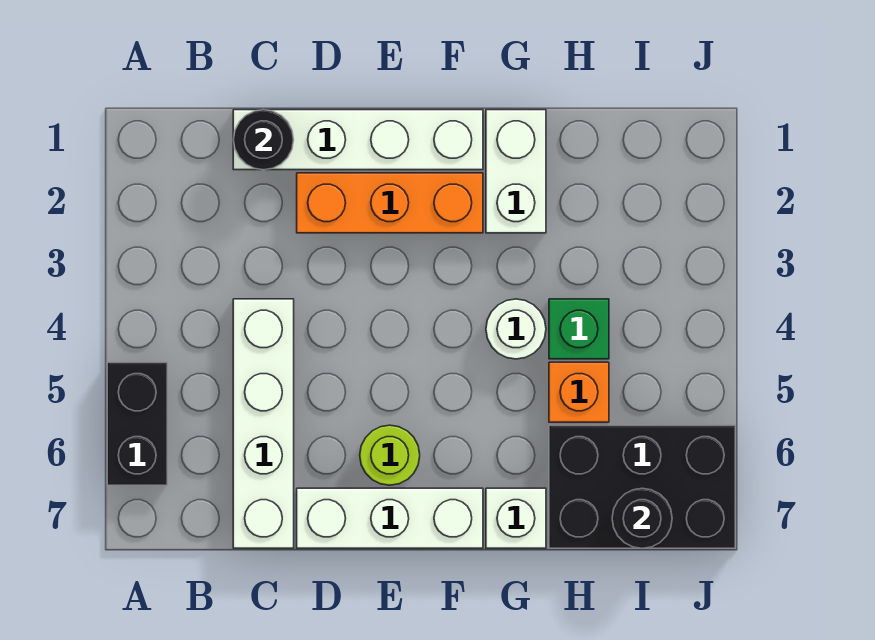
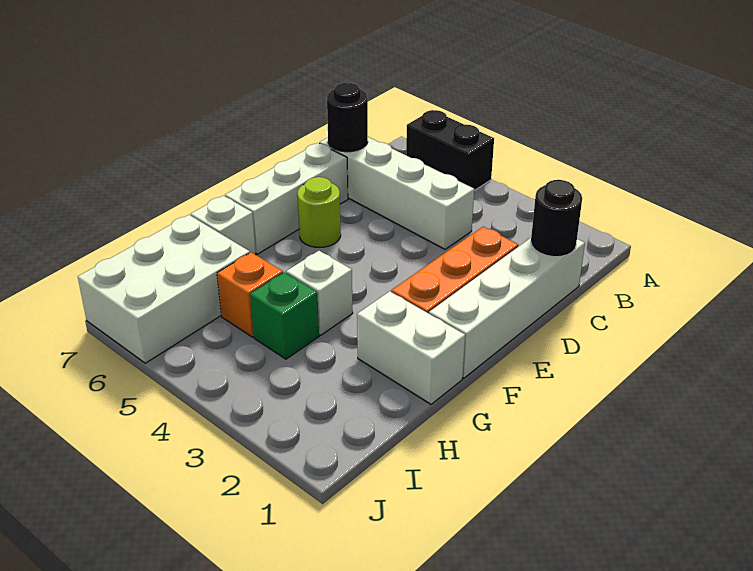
white round brick G4 level 1 -> white brick G4 level 1
black brick H6:J7 level 1 -> white brick H6:J7 level 1
black round brick I7 level 2 -> black round brick C7 level 2

